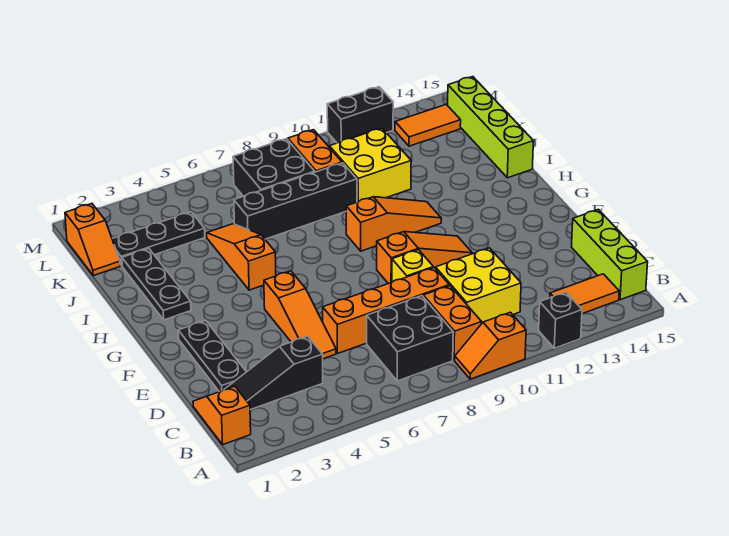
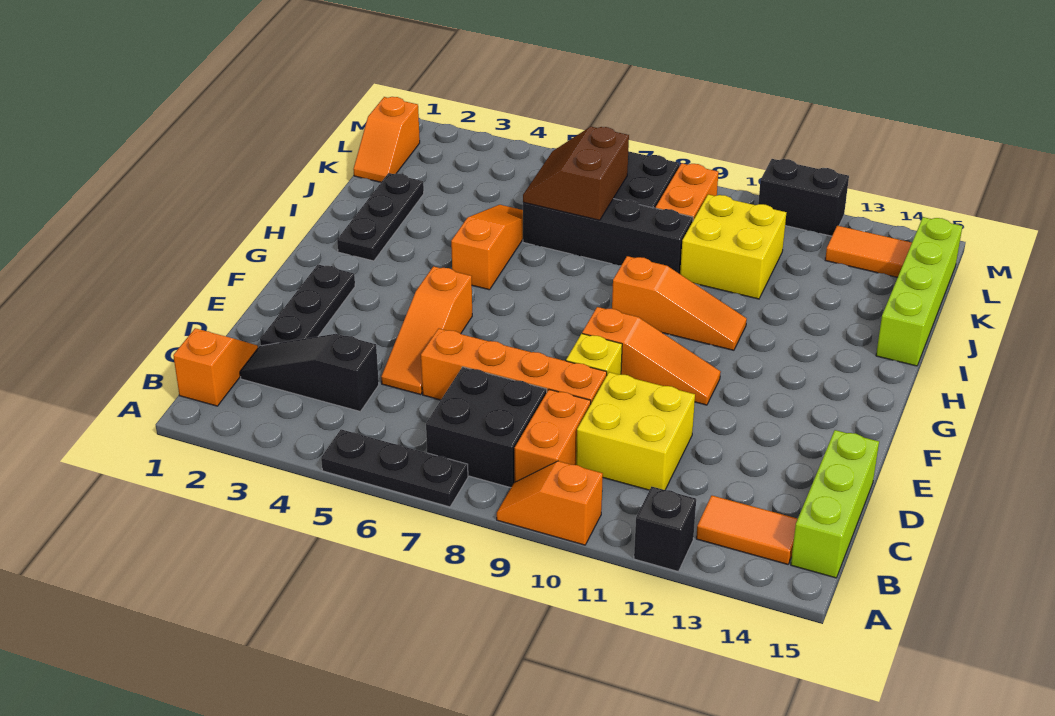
none -> brown slope J6:K7 level 2 top 7
black plate K2:K4 level 1 -> black plate A5:A7 level 1

